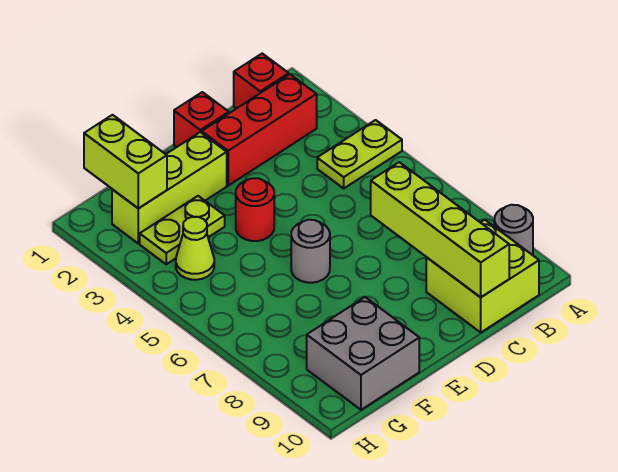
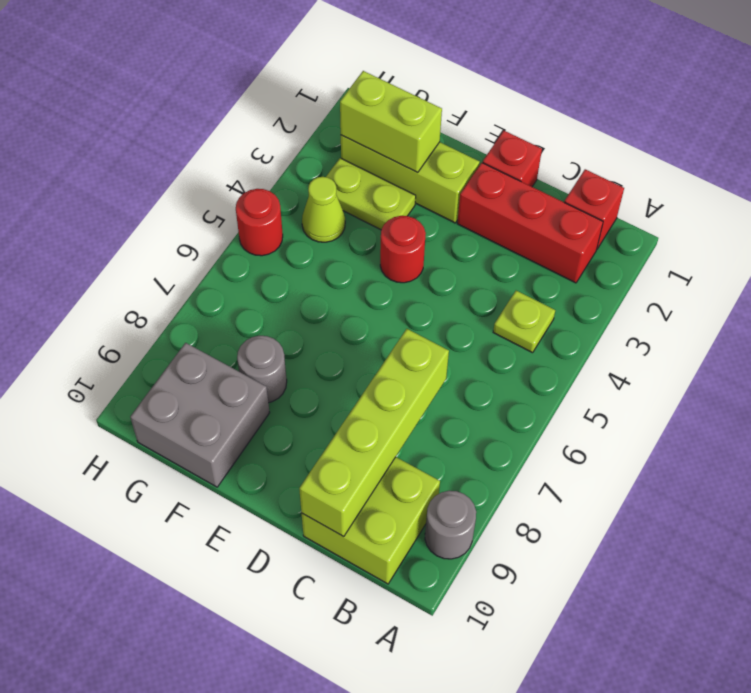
lime plate A4:B4 level 1 -> lime plate B4 level 1
grey round brick E6 level 1 -> grey round brick F8 level 1
lime brick G1:G2 level 2 -> lime brick F2:G2 level 2
none -> red round brick H5 level 1

